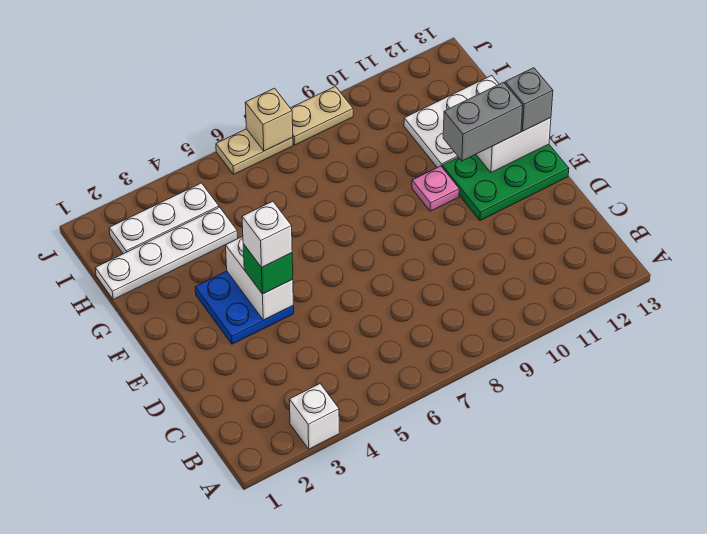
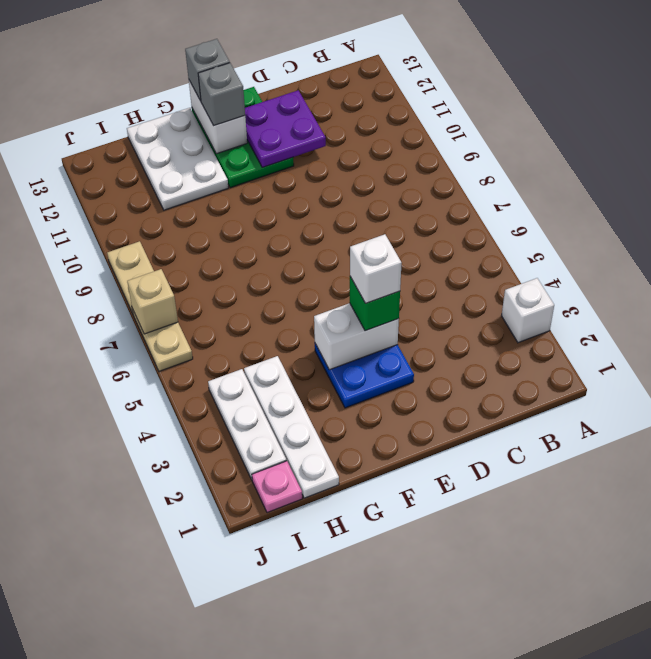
none -> purple plate D11:E12 level 2
pink plate F10 level 1 -> pink plate I1 level 1
grey brick F11:F12 level 3 -> grey brick F12 level 3

